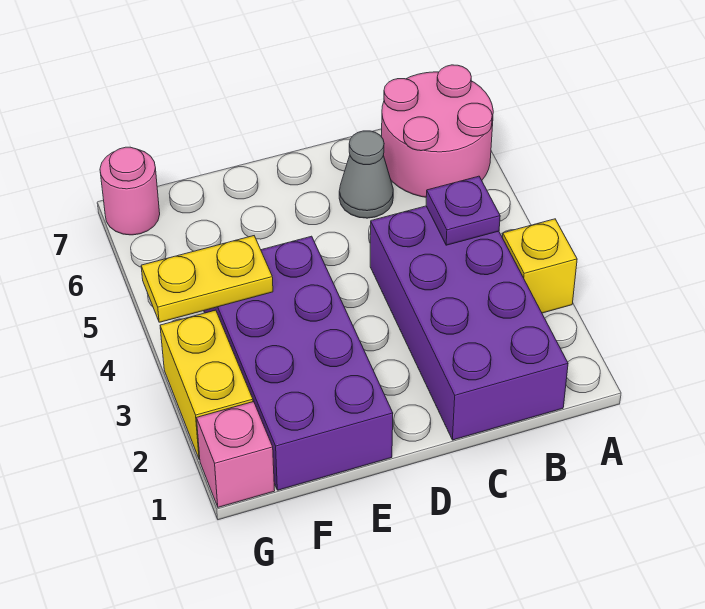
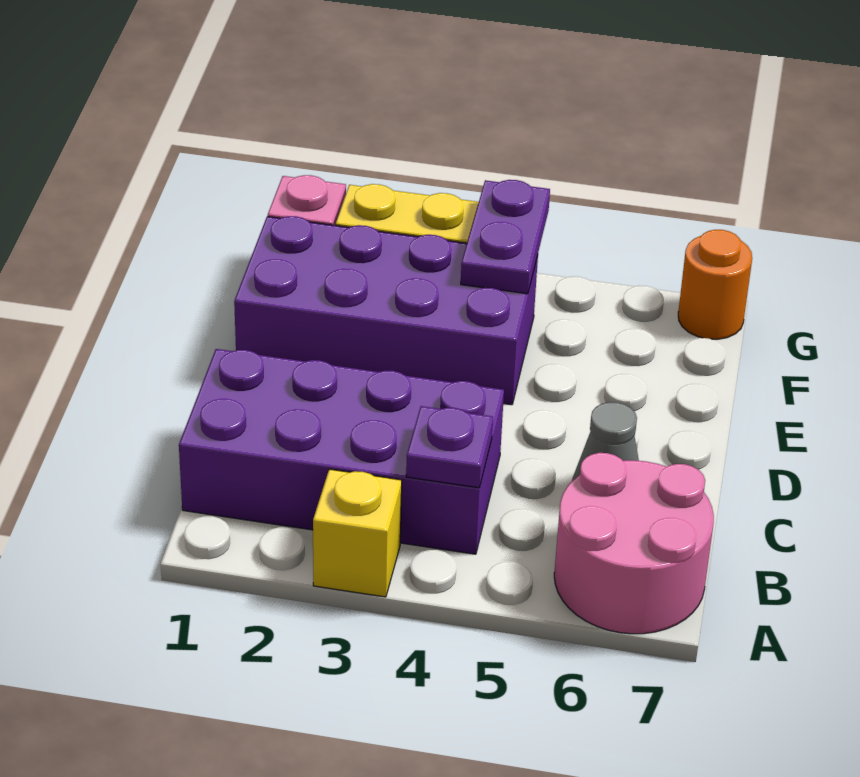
yellow plate F4:G4 level 2 -> purple plate F4:G4 level 2
pink round brick G7 level 1 -> orange round brick G7 level 1

